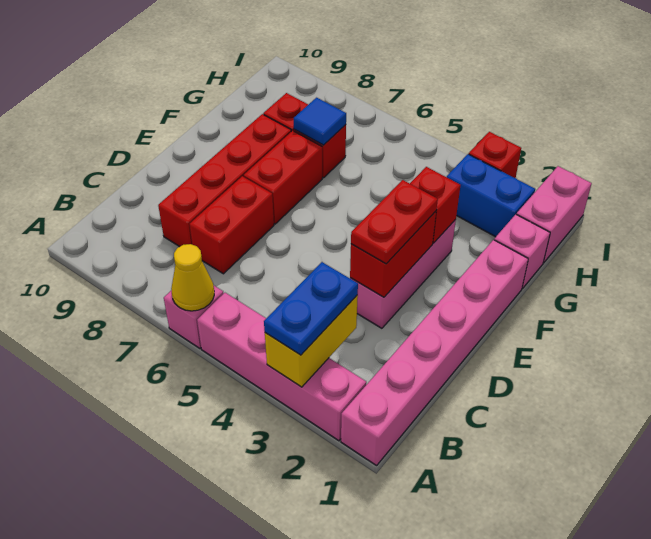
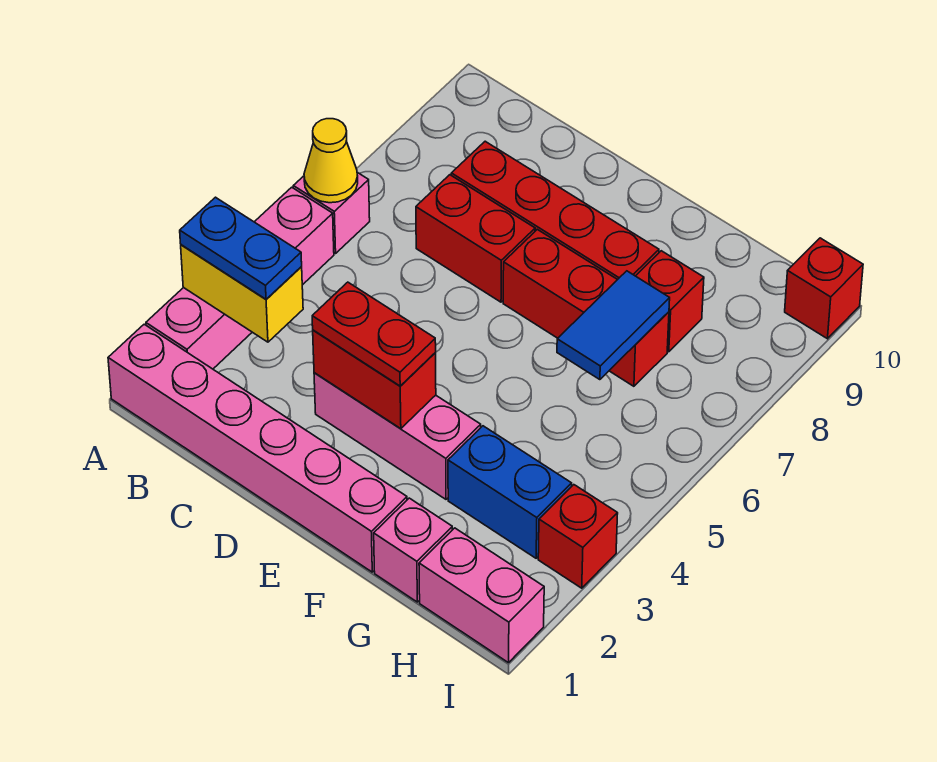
red brick F3 level 2 -> red brick I10 level 1
blue tile G7 level 2 -> blue tile G6:G7 level 2
blue brick H2:H3 level 1 -> blue brick G3:H3 level 1

